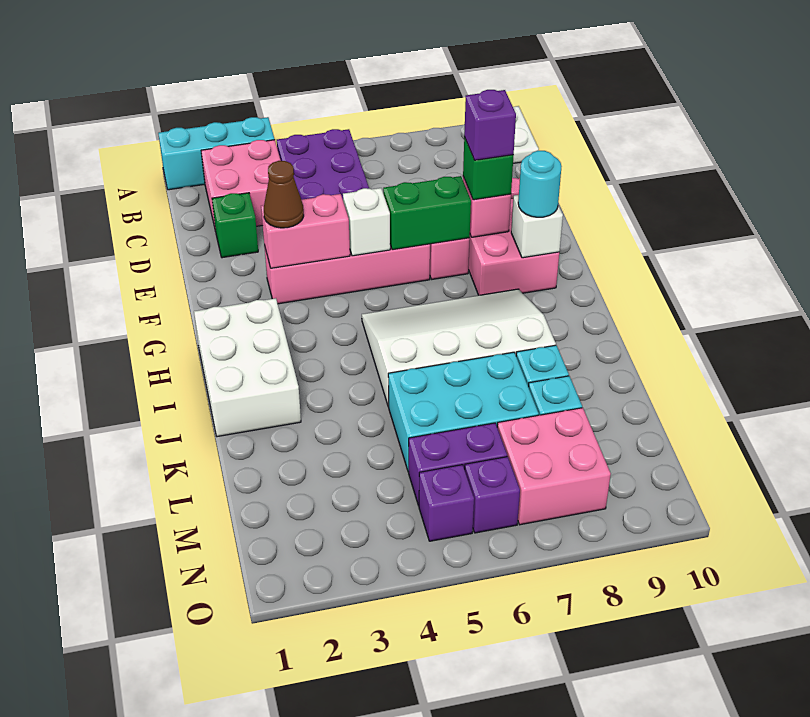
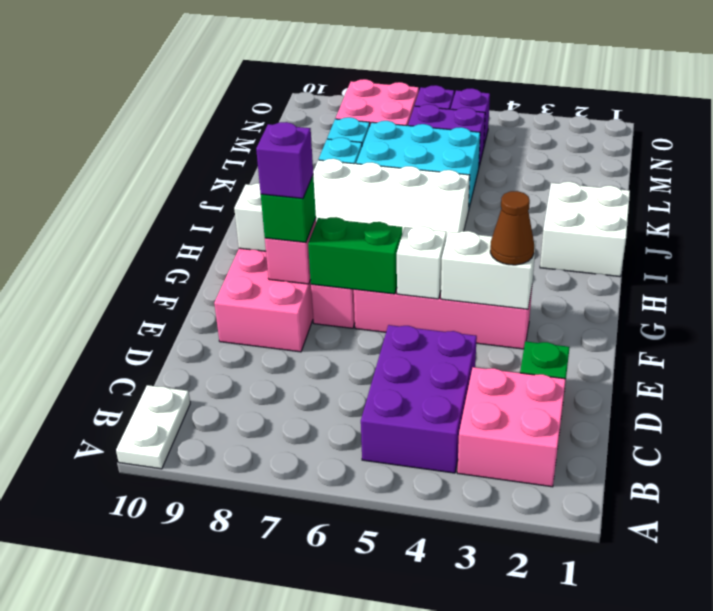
cyan brick A1:A3 level 1 -> none
pink brick F3:F4 level 2 -> white brick F3:F4 level 2
cyan round brick G9 level 3 -> none
white brick H1:J2 level 1 -> white brick I1:J2 level 1

